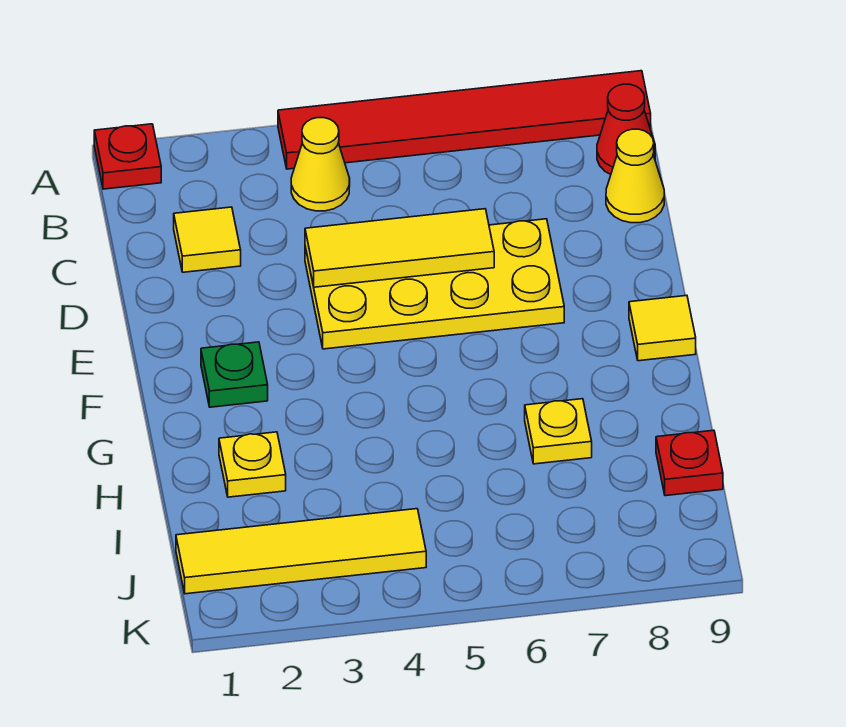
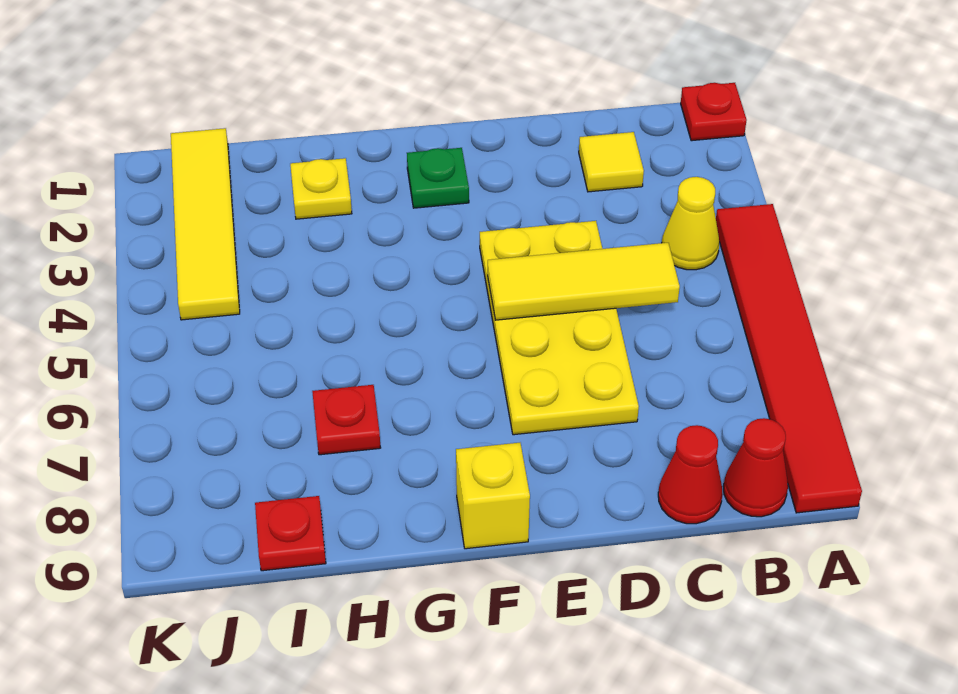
yellow cone C9 level 1 -> red cone C9 level 1
yellow tile D4:D6 level 2 -> yellow tile C5:E5 level 2
yellow tile F9 level 1 -> yellow brick F9 level 1
yellow plate H7 level 1 -> red plate H7 level 1

